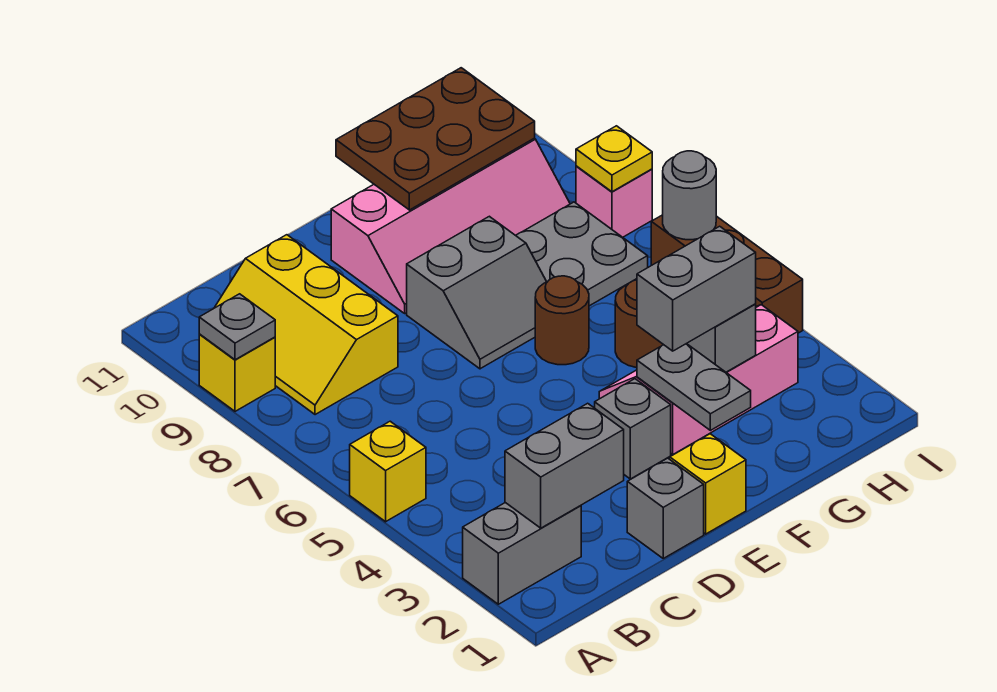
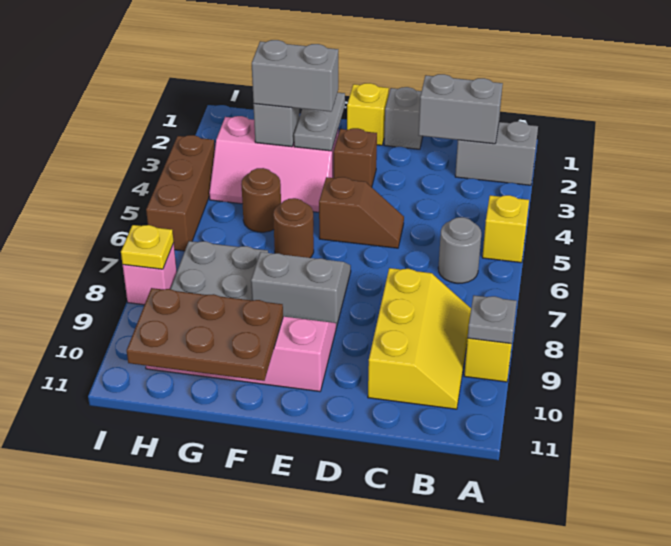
none -> brown slope D5:E5 level 1 top E
grey brick E3 level 1 -> brown brick E3 level 1
grey round brick I6 level 2 -> grey round brick B6 level 1

